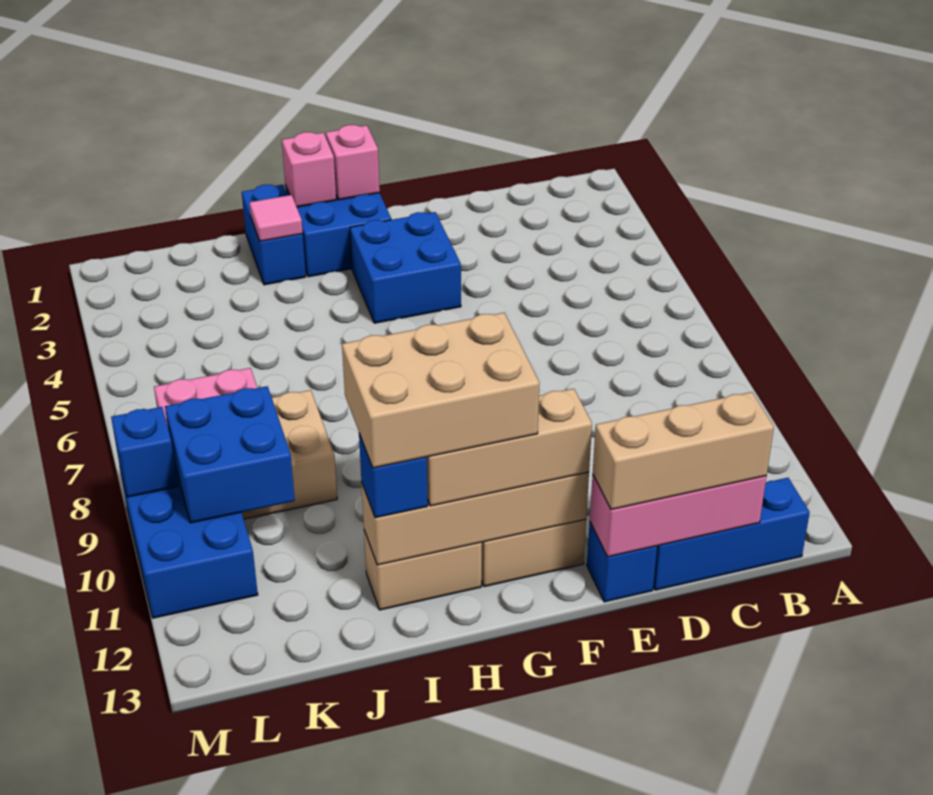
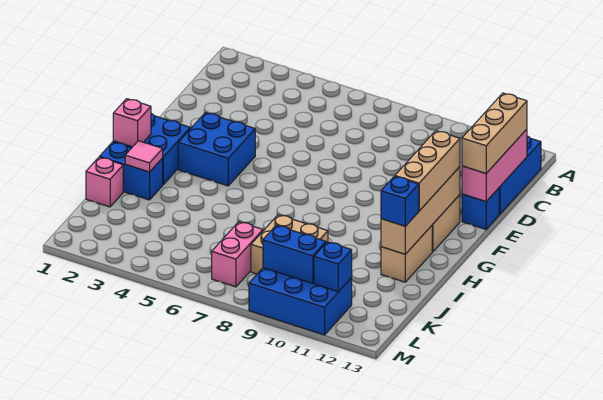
pink brick G1 level 2 -> pink brick J1 level 1
tan brick G11:I12 level 4 -> none
blue brick K9:L10 level 2 -> blue brick L9:L10 level 2
blue brick M9 level 2 -> blue brick L11 level 2

